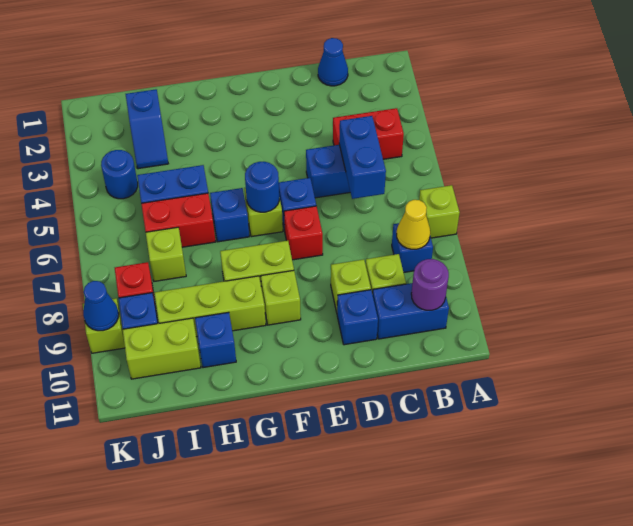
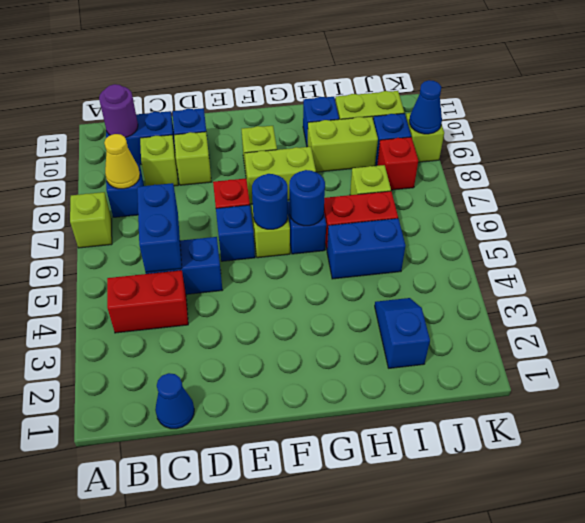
lime brick G9:I9 level 1 -> lime brick H9:I9 level 1
blue round brick J4 level 1 -> blue round brick G6 level 2

